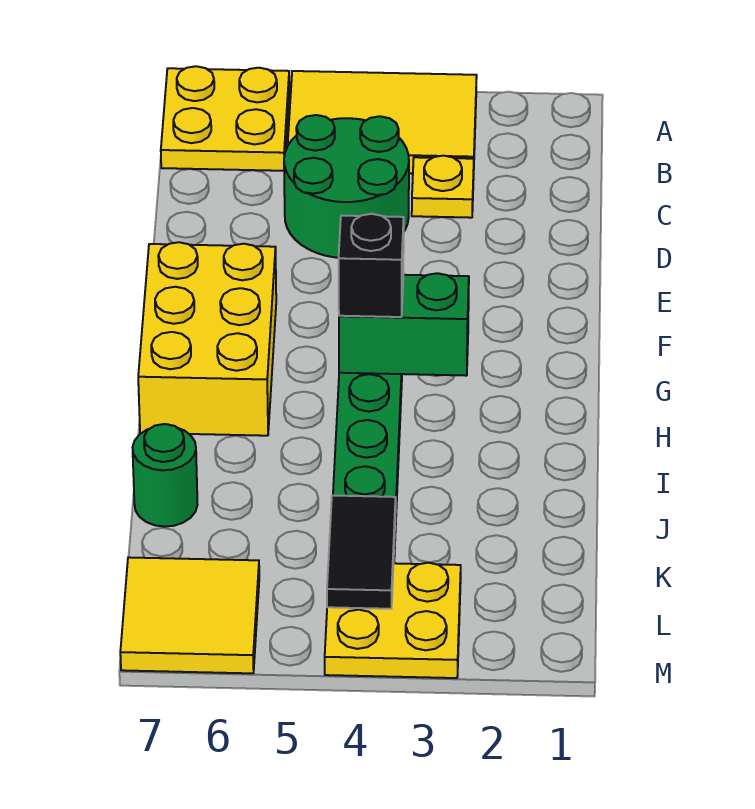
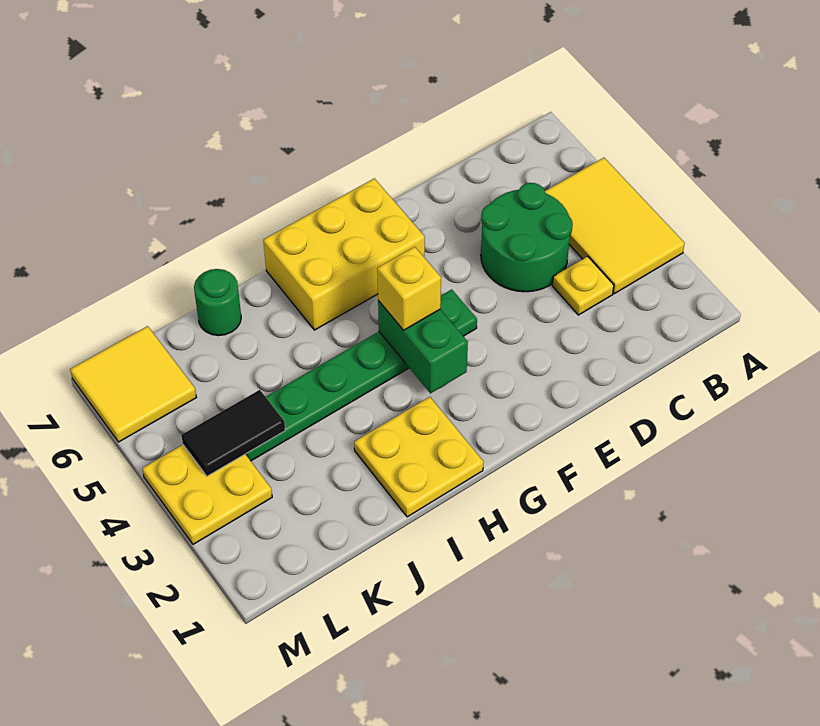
yellow plate A6:B7 level 1 -> yellow plate H1:I2 level 1
black brick G4 level 3 -> yellow brick G4 level 3

